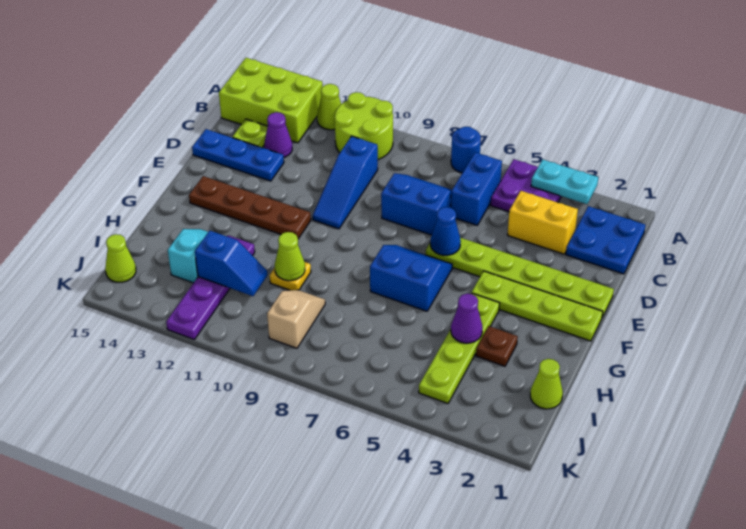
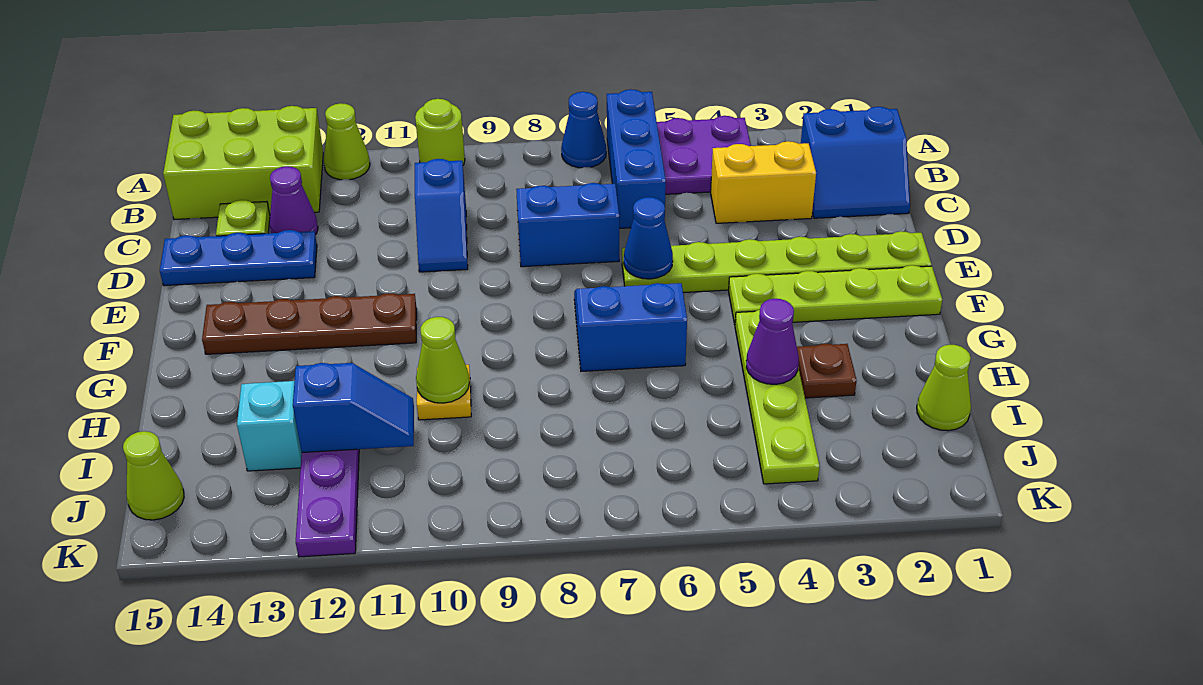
cyan plate A3:A4 level 2 -> none
blue round brick A7 level 1 -> blue cone A7 level 1
lime round brick A10:B11 level 1 -> lime round brick A10 level 1
blue plate B1:C2 level 1 -> blue slope B1:C2 level 1 top B
blue brick B6:C6 level 1 -> blue brick A6:C6 level 1
blue slope C10:E10 level 1 top C -> blue slope C10:D10 level 1 top C
tan slope I9:J9 level 1 top J -> none

